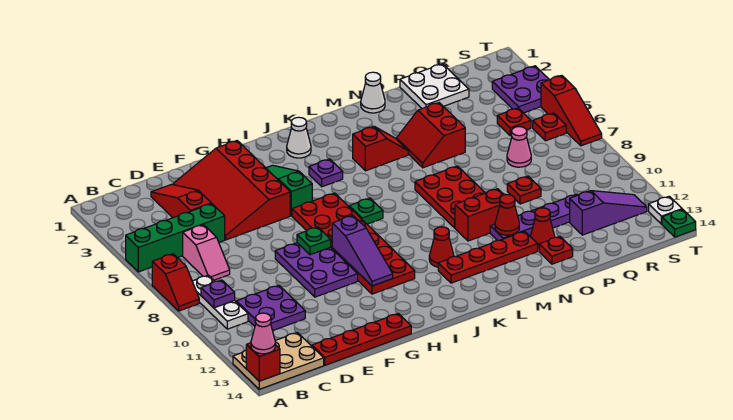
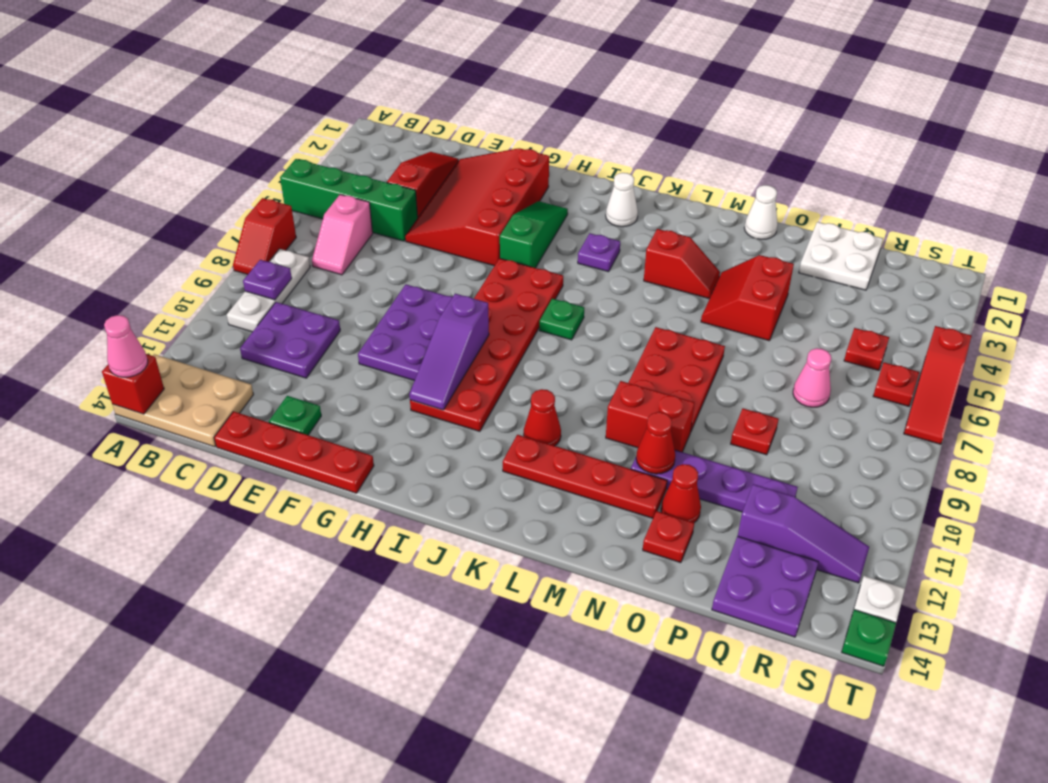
green plate G8 level 2 -> green plate E13 level 1
purple plate S3:T4 level 1 -> purple plate Q13:R14 level 1

